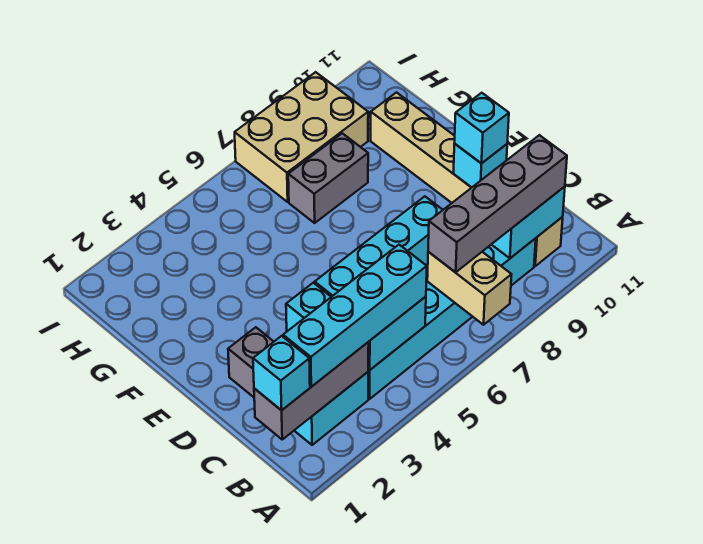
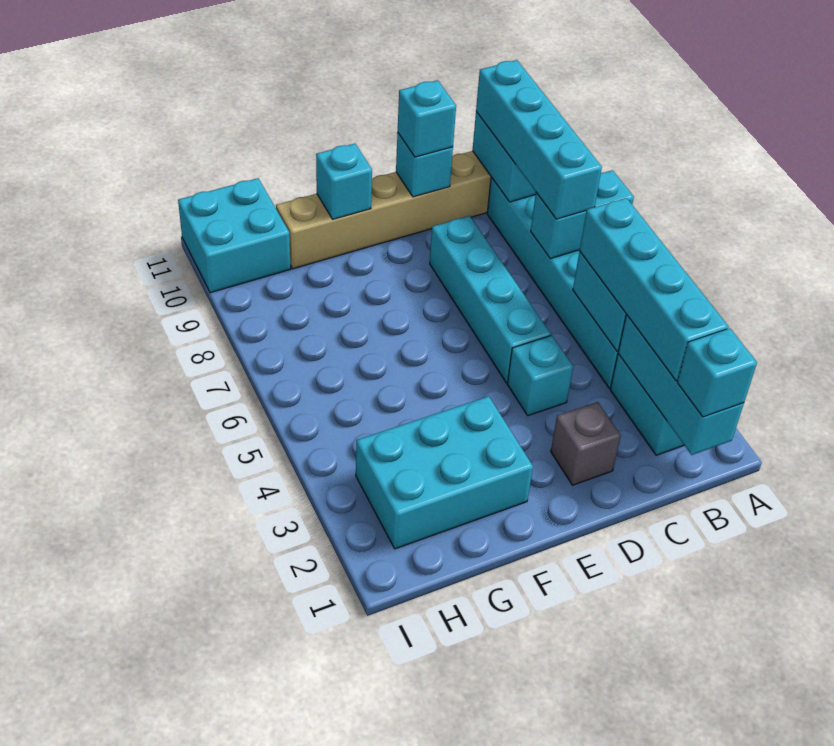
tan brick A7:B7 level 2 -> cyan brick A7:B7 level 2
grey brick B1:B3 level 2 -> cyan brick B1:B3 level 2
grey brick B7:B10 level 3 -> cyan brick B7:B10 level 3
none -> cyan brick F2:H3 level 1
none -> cyan brick F10 level 2
grey brick G7:G8 level 1 -> none
tan brick H7:I9 level 1 -> none
none -> cyan brick H10:I11 level 1

